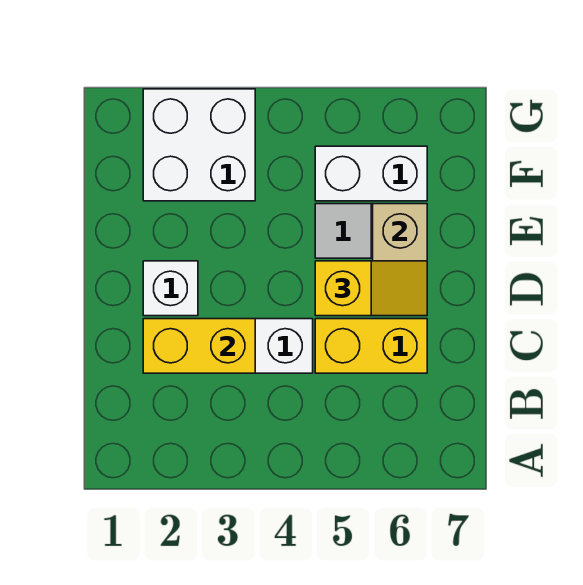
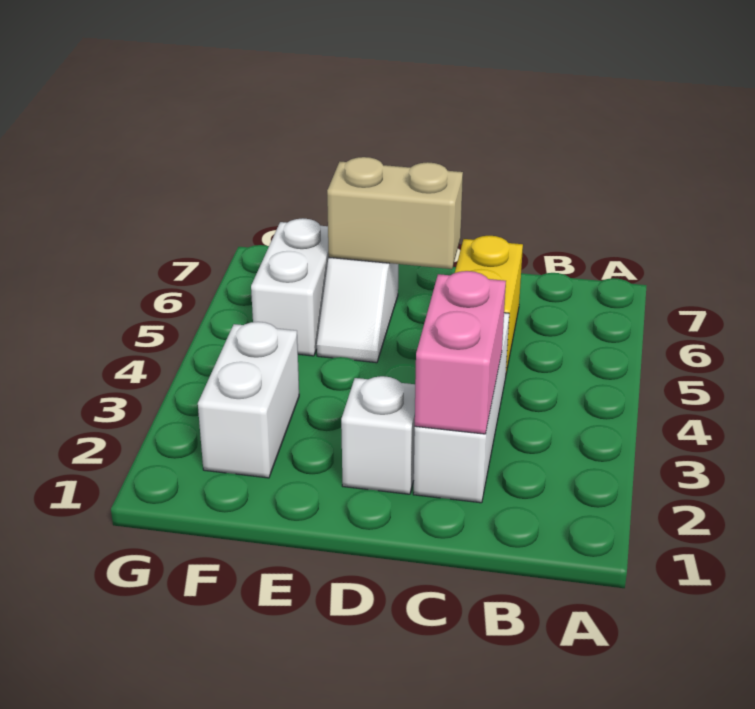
yellow brick C2:C3 level 2 -> pink brick C2:C3 level 2
yellow slope D5:D6 level 3 top 5 -> none
white brick F2:G3 level 1 -> white brick F2:F3 level 1

